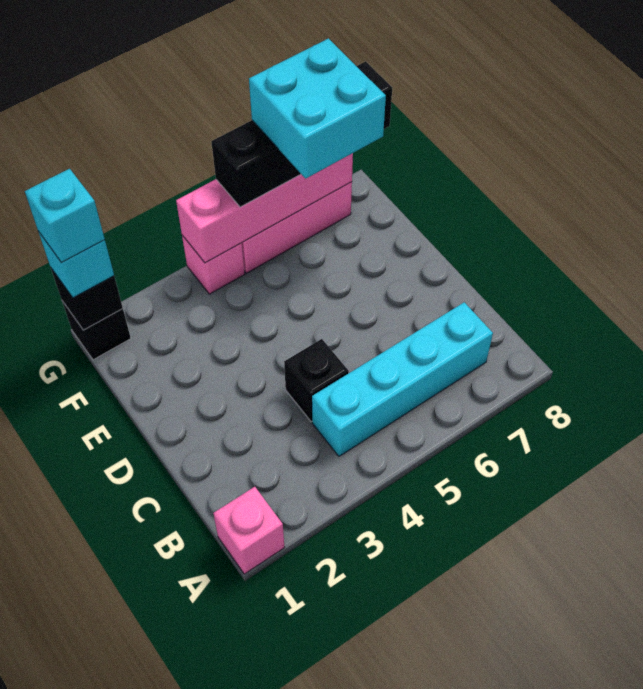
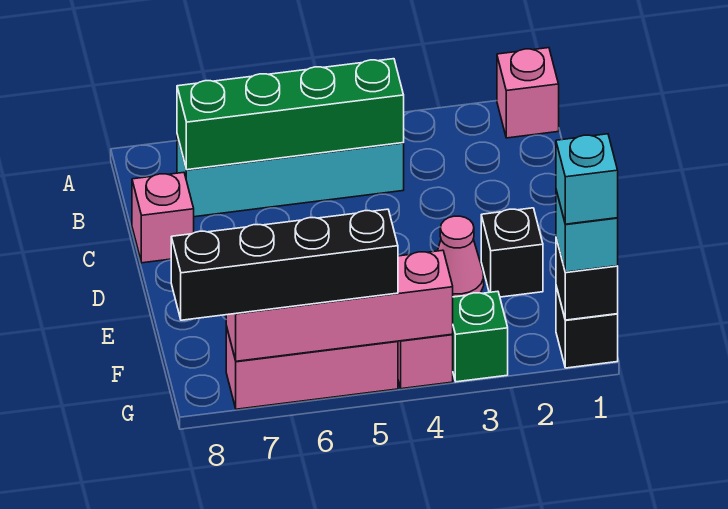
none -> green brick B4:B7 level 2
black brick C4 level 1 -> black brick E2 level 1
none -> pink brick C8 level 1
none -> pink cone E3 level 1
cyan brick F6:G7 level 4 -> none
none -> green brick G3 level 1

